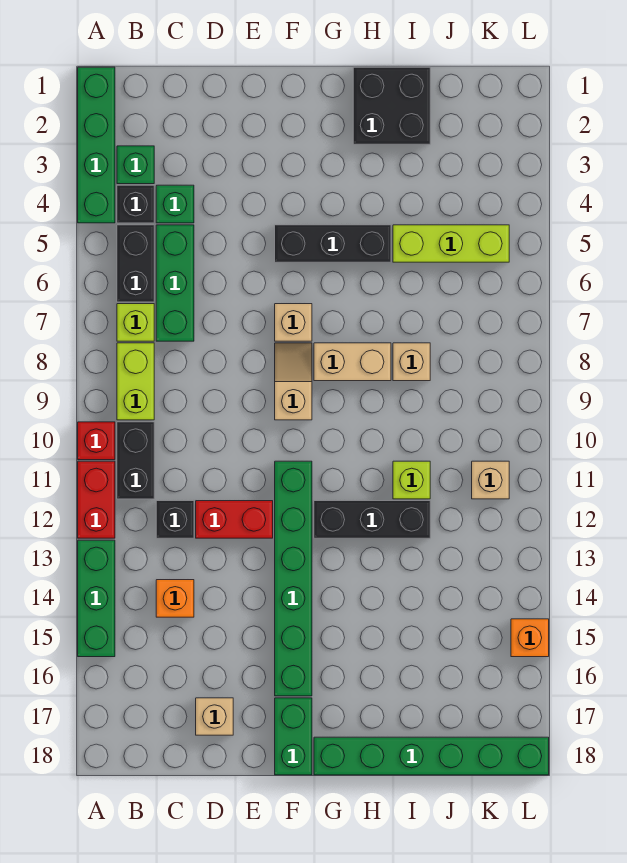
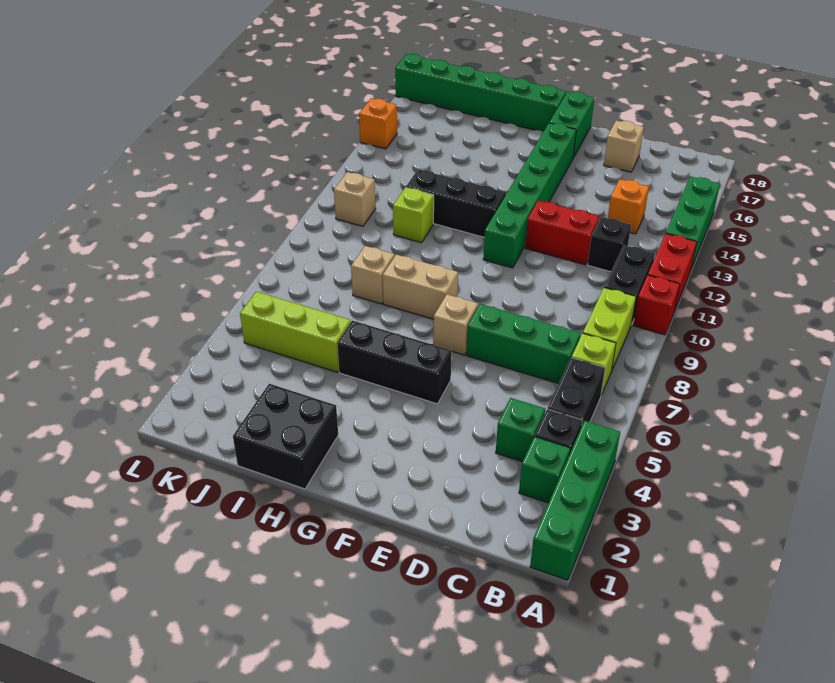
green brick C5:C7 level 1 -> green brick C7:E7 level 1
tan slope F8:F9 level 1 top 9 -> none

